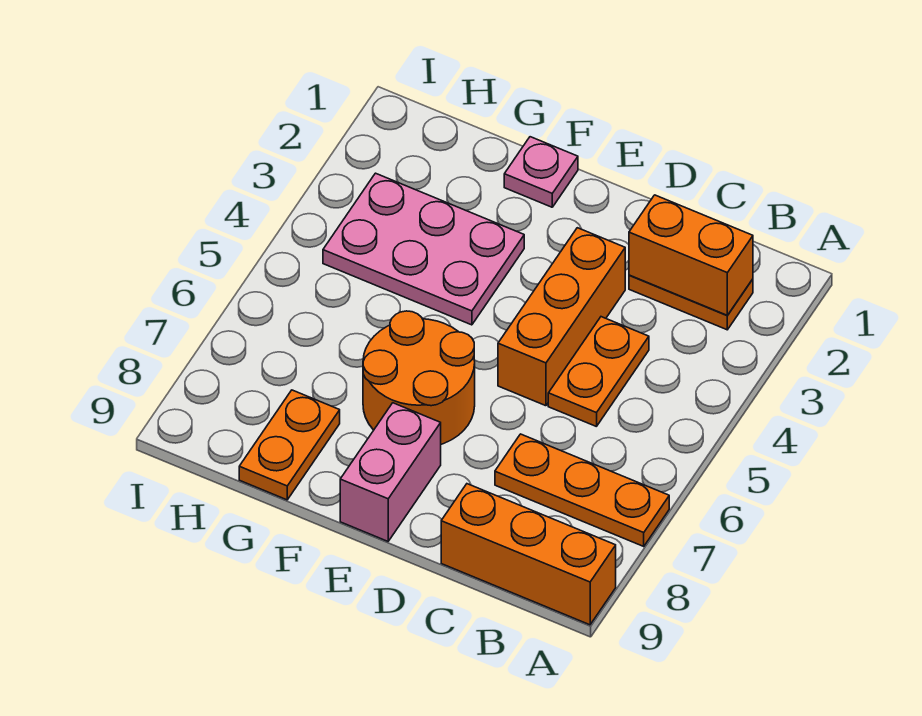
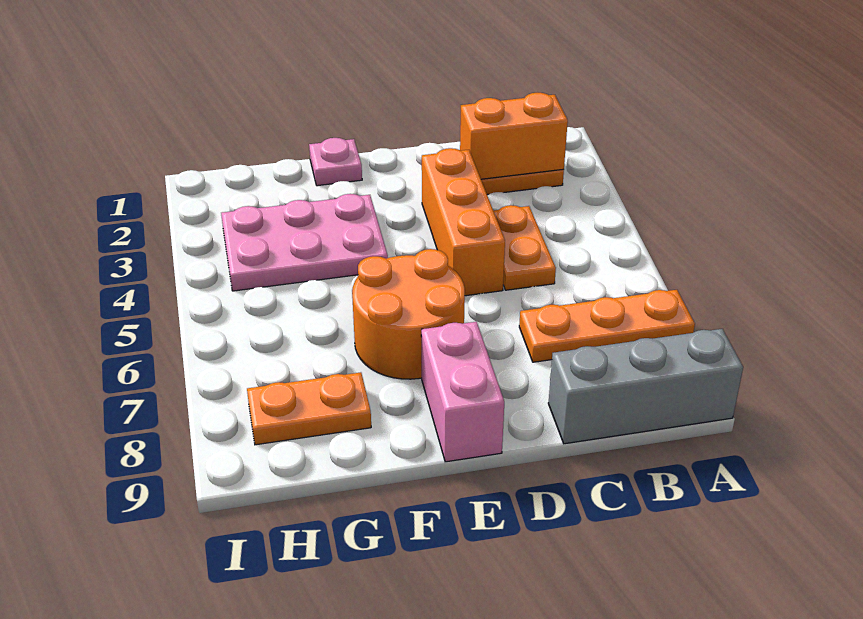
orange brick A9:C9 level 1 -> grey brick A9:C9 level 1
orange plate G8:G9 level 1 -> orange plate G8:H8 level 1

